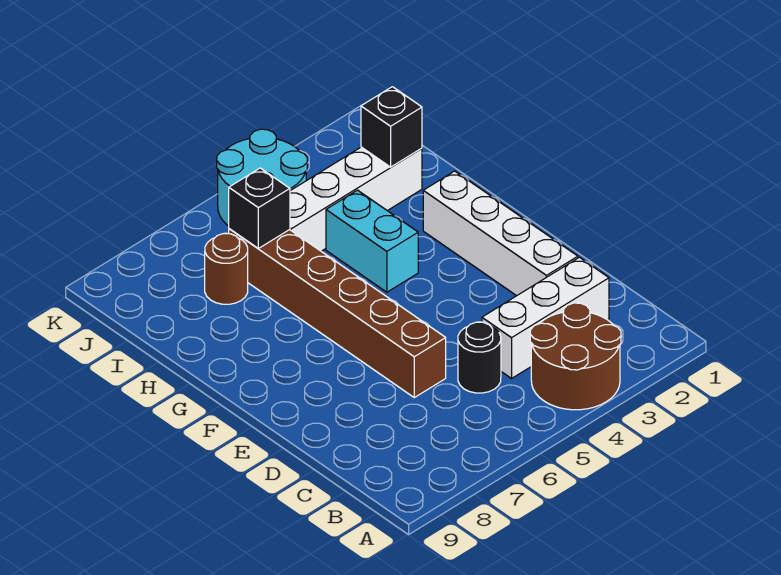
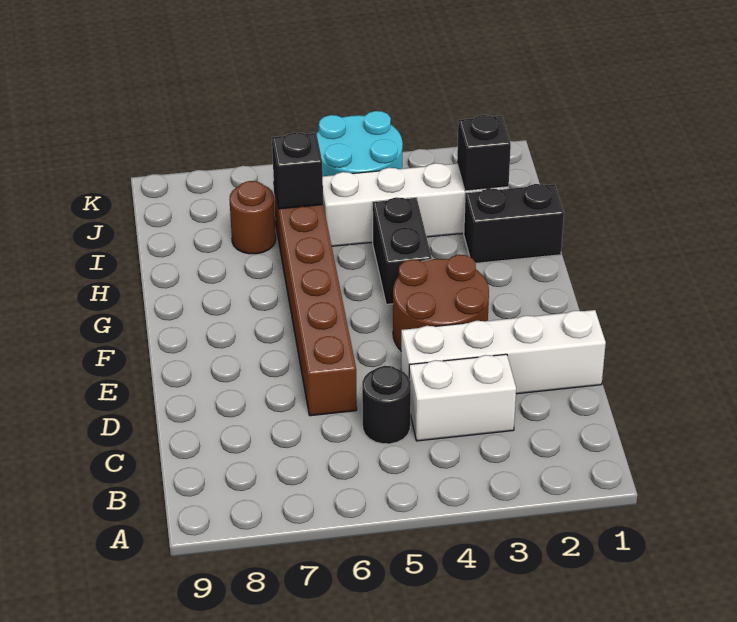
brown round brick A3:B4 level 1 -> brown round brick E3:F4 level 1
white brick C2:C4 level 1 -> white brick C3:C4 level 1
white brick D2:G2 level 1 -> white brick D1:D4 level 1
cyan brick G4:H4 level 1 -> black brick G4:H4 level 1
none -> black brick H1:H2 level 1

